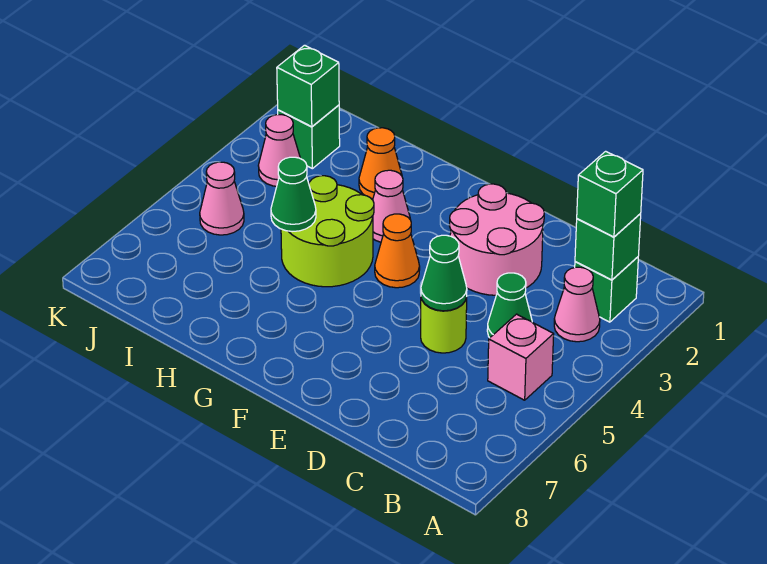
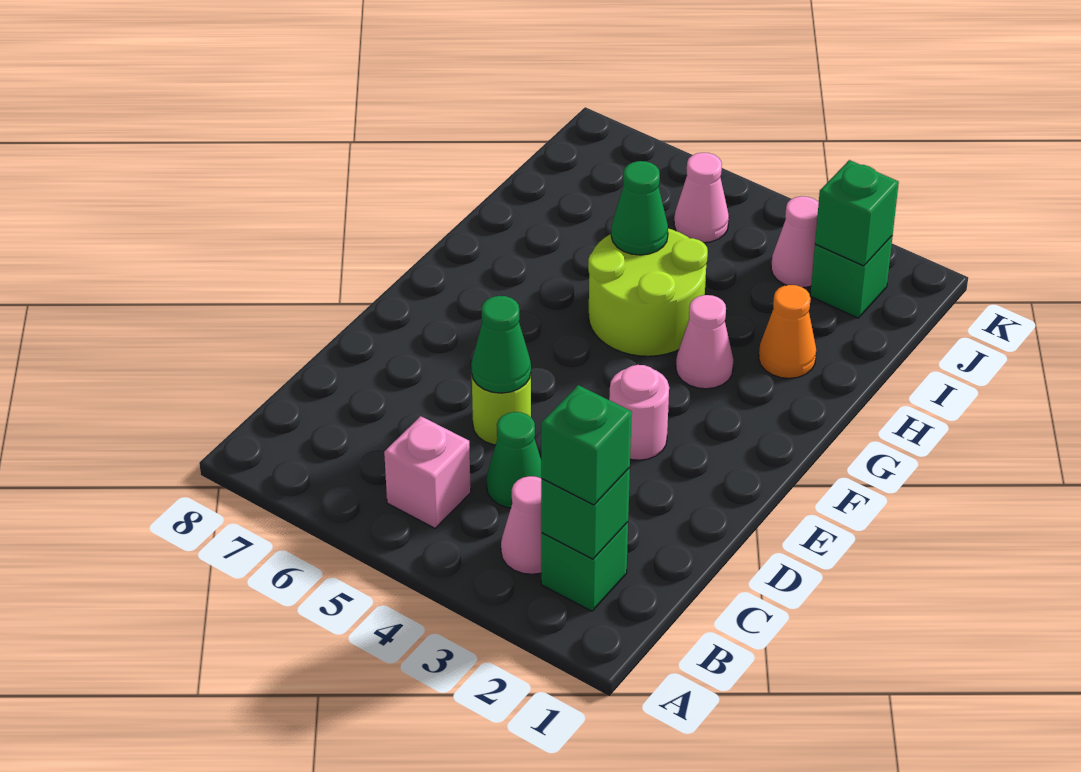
pink round brick D2:E3 level 1 -> pink round brick E3 level 1
orange cone F4 level 1 -> none

